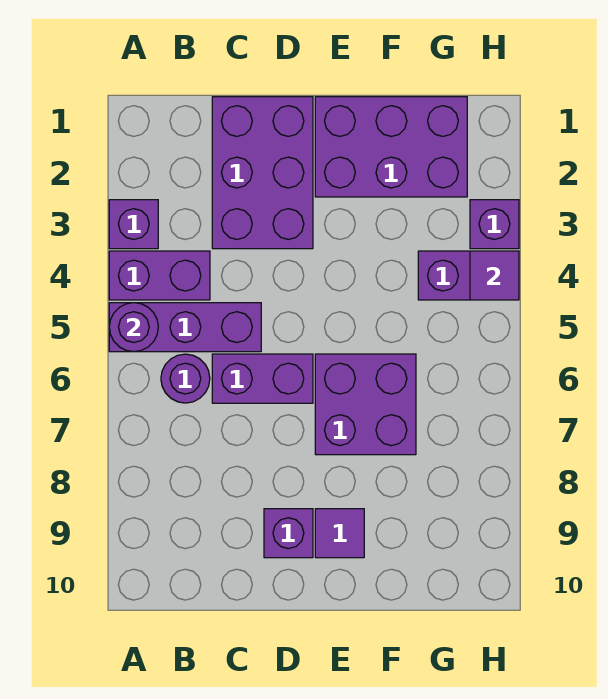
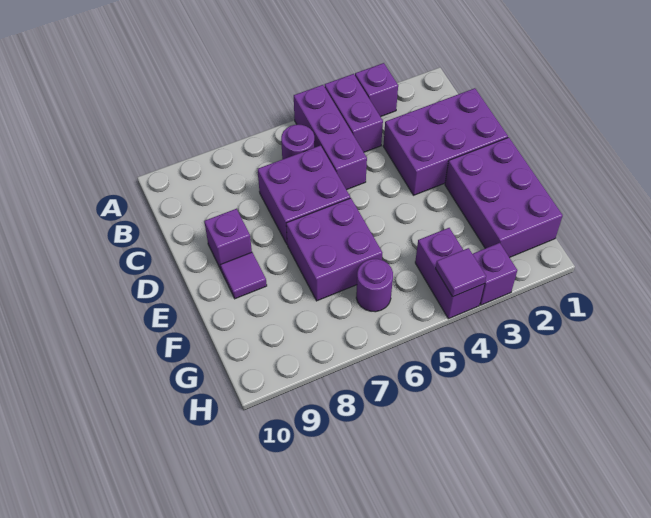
purple round brick A5 level 2 -> purple round brick G6 level 1
purple brick C6:D6 level 1 -> purple brick C6:D7 level 1

